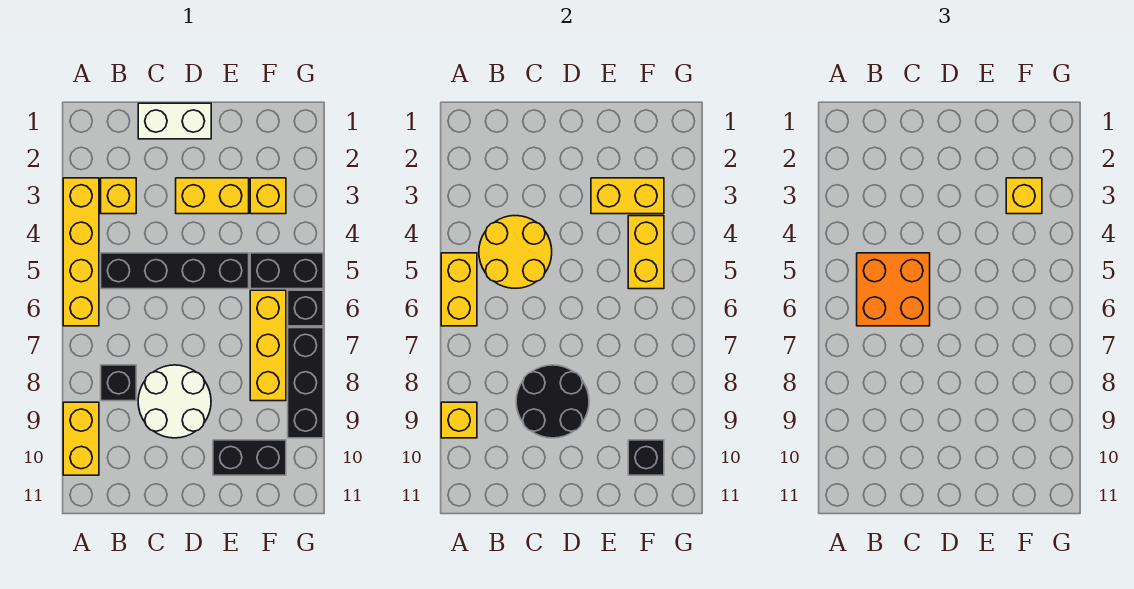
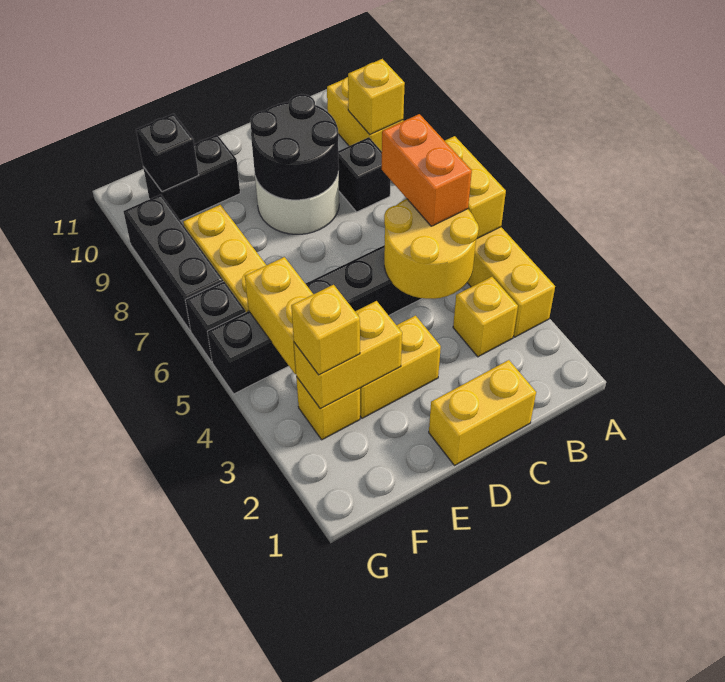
orange brick B5:C6 level 3 -> orange brick B5:B6 level 3
white brick C1:D1 level 1 -> yellow brick C1:D1 level 1

